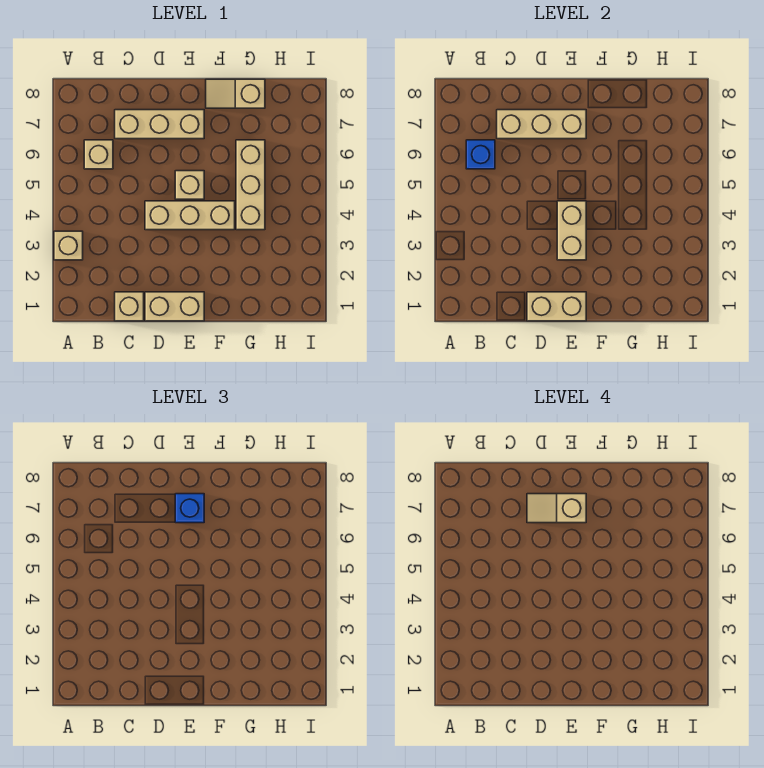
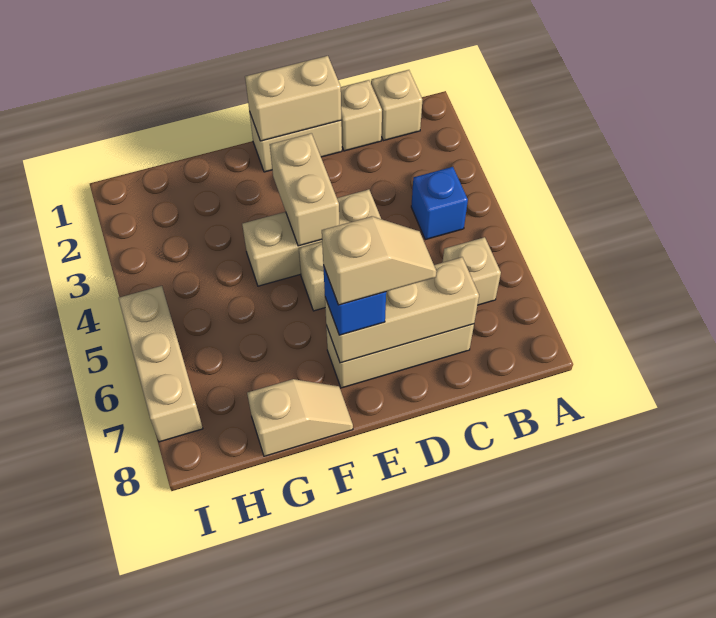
tan brick A3 level 1 -> tan brick B1 level 1
blue brick B6 level 2 -> blue brick B4 level 1
tan brick G4:G6 level 1 -> tan brick I5:I7 level 1

